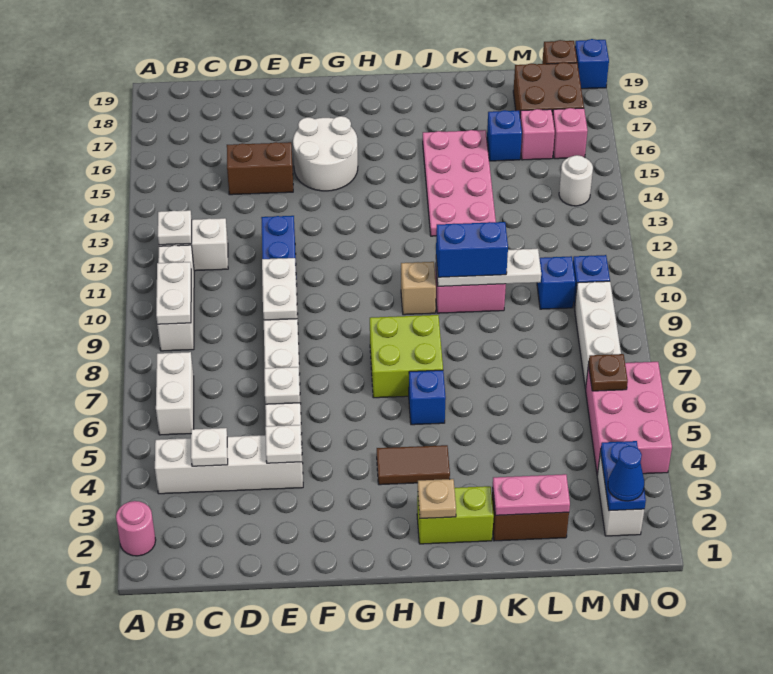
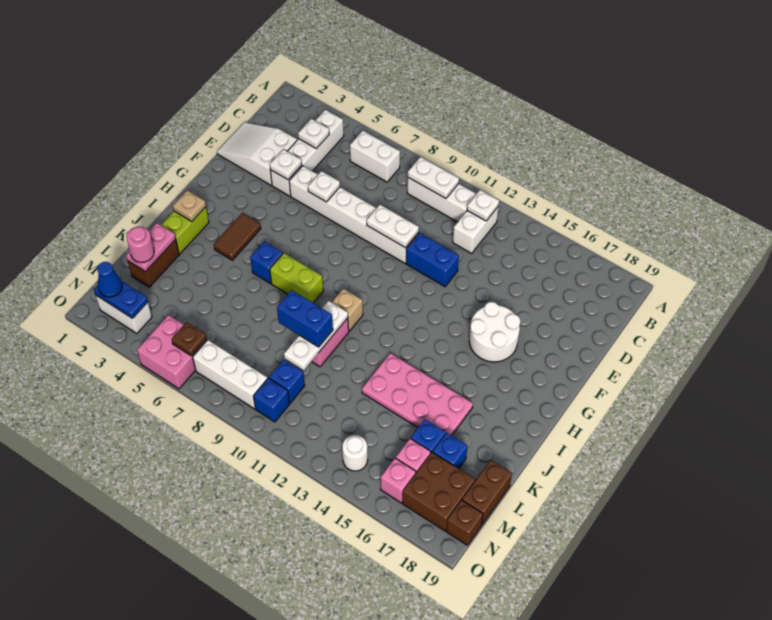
pink round brick A2 level 1 -> pink round brick L2 level 3
none -> white slope D1:E3 level 1 top 3
brown brick D15:E15 level 1 -> brown brick L19:M19 level 1
lime brick H7:I8 level 1 -> lime brick I7:I8 level 1
blue brick J10:K10 level 3 -> blue brick K9:K10 level 3
pink brick N4:O6 level 1 -> pink brick N5:O6 level 1
blue brick O19 level 1 -> blue brick L17 level 1

